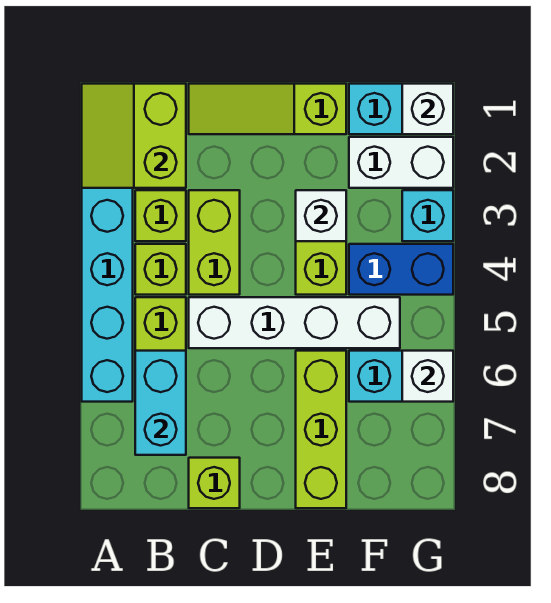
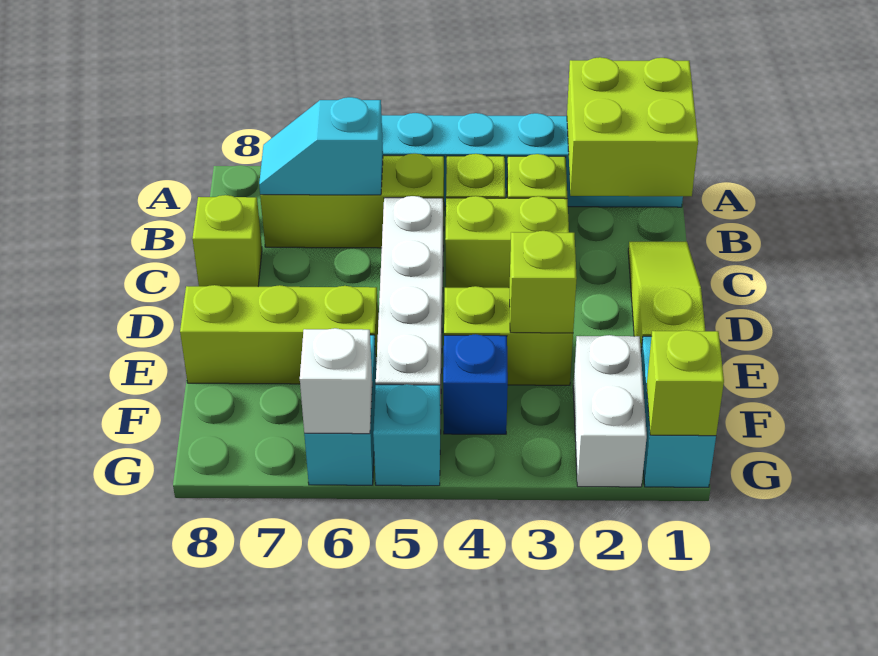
lime slope A1:B2 level 2 top B -> lime brick A1:B2 level 2
cyan brick B6:B7 level 2 -> cyan slope B6:B7 level 2 top 6
white brick E3 level 2 -> lime brick E3 level 2
blue brick F4:G4 level 1 -> blue brick F4 level 1
white brick G1 level 2 -> lime brick G1 level 2
cyan brick G3 level 1 -> cyan brick G5 level 1

